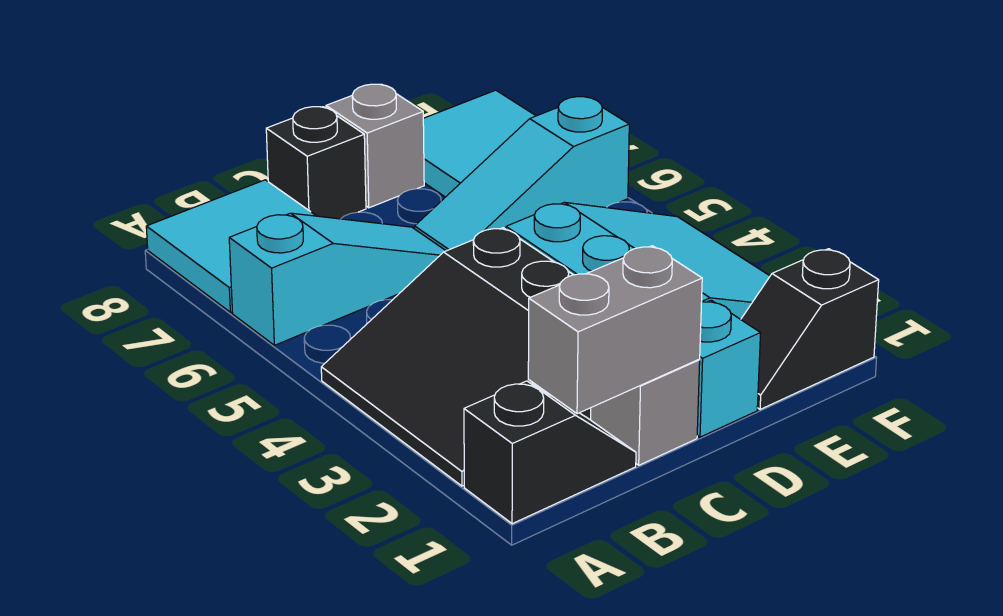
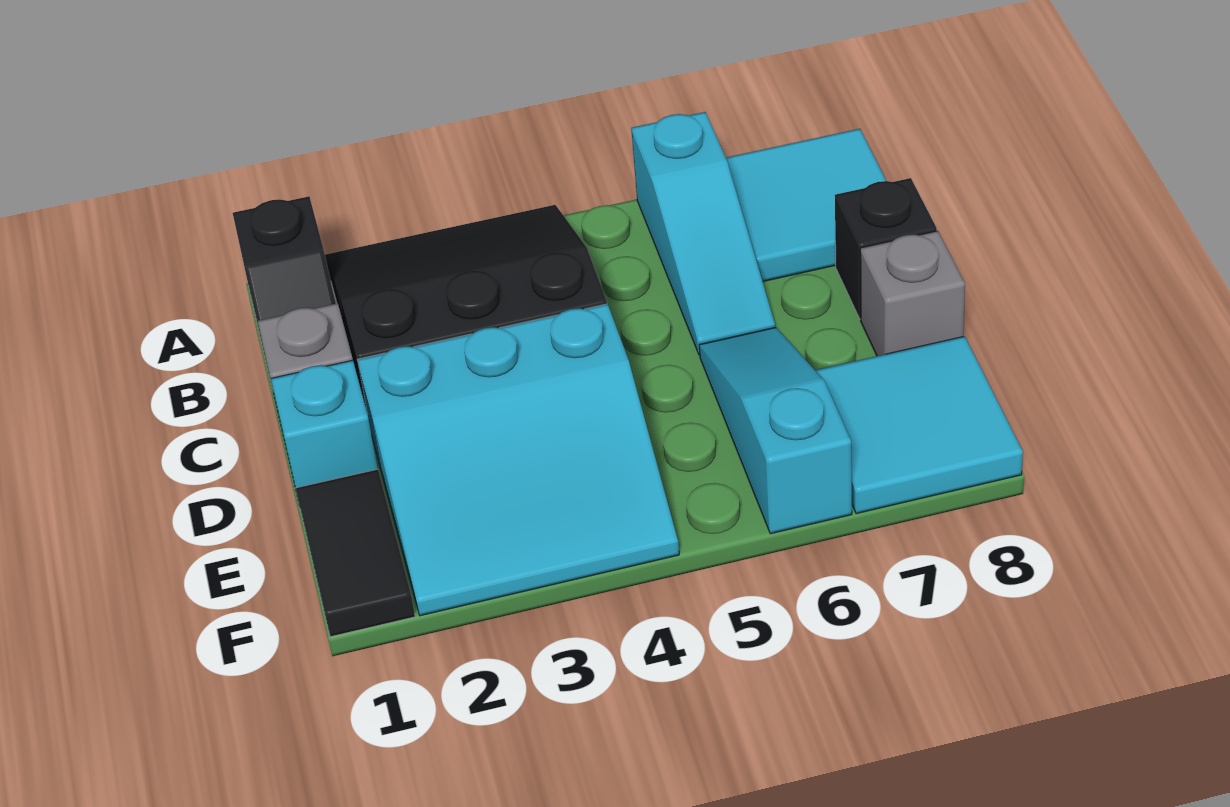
grey brick B1:C1 level 2 -> none
black slope E1:F1 level 1 top F -> black tile E1:F1 level 1

